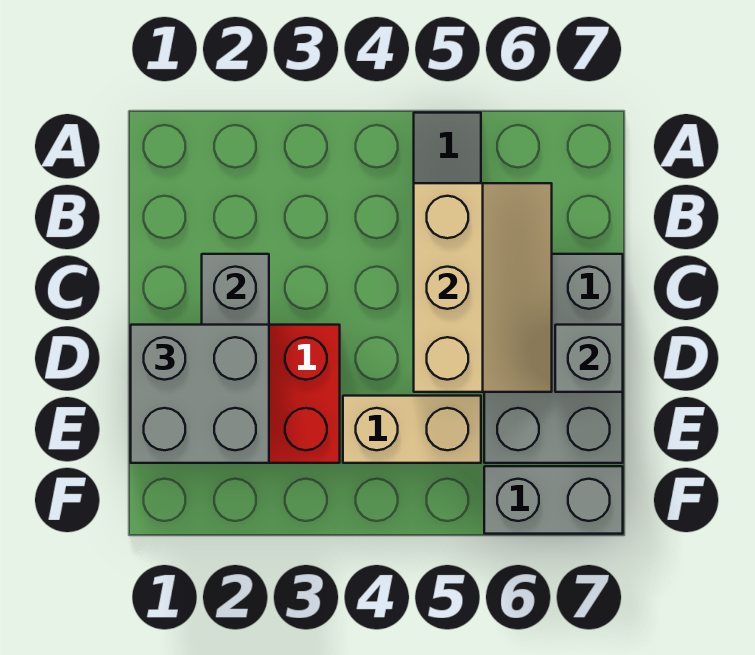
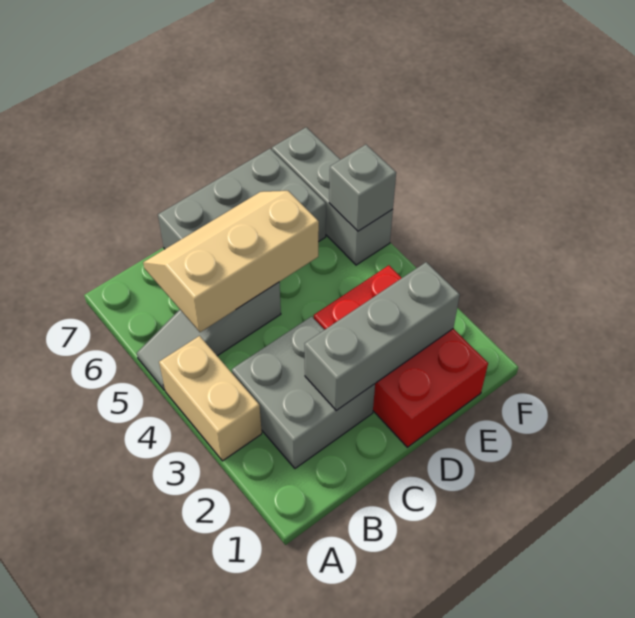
grey brick D1:E2 level 3 -> grey brick B2:C3 level 1
grey brick D7 level 2 -> grey brick F5 level 2
tan brick E4:E5 level 1 -> tan brick A3:A4 level 1
grey brick F6:F7 level 1 -> grey brick F5:F7 level 1

